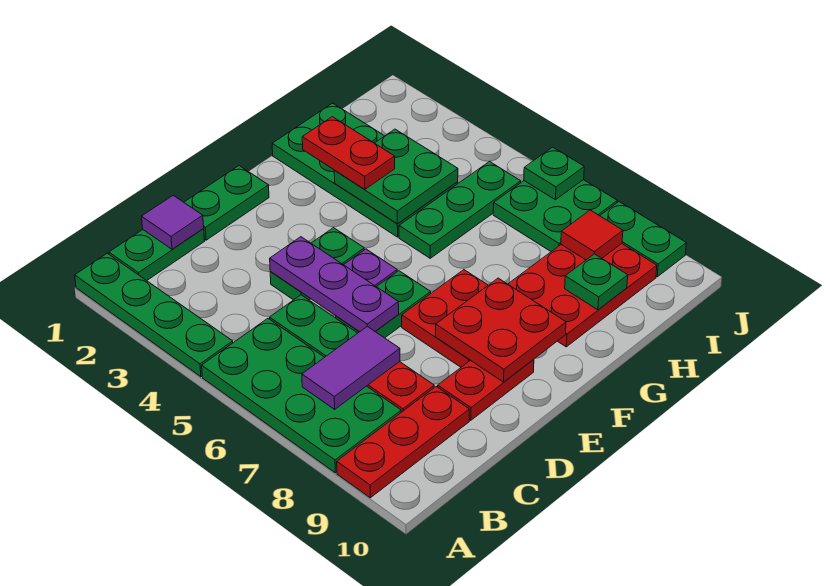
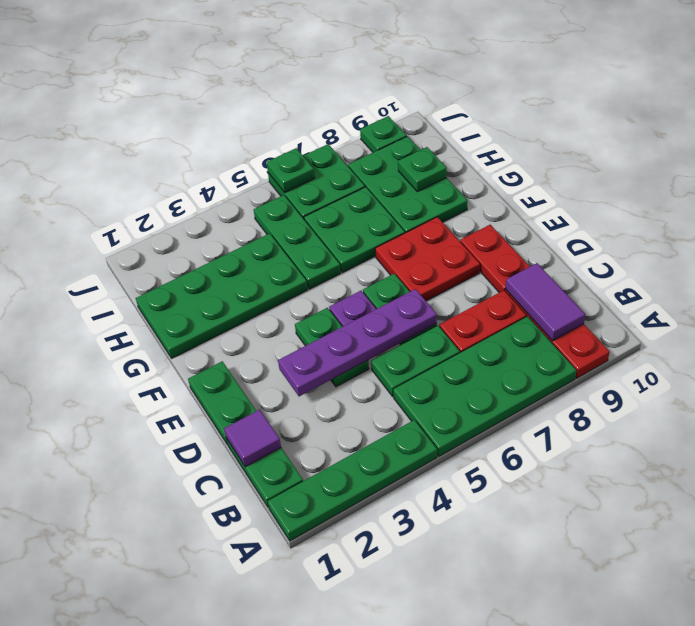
purple tile B7:C7 level 2 -> purple tile B9:C9 level 2
purple plate D4:D6 level 2 -> purple plate D3:D6 level 2
red plate E8:F9 level 2 -> none
red plate G2:G3 level 3 -> none
green plate G3:H4 level 2 -> green plate G6:H7 level 1
red plate G8:I9 level 1 -> green plate G8:I9 level 1
red tile I8 level 2 -> none
green plate J8:J9 level 1 -> green plate J9 level 1

